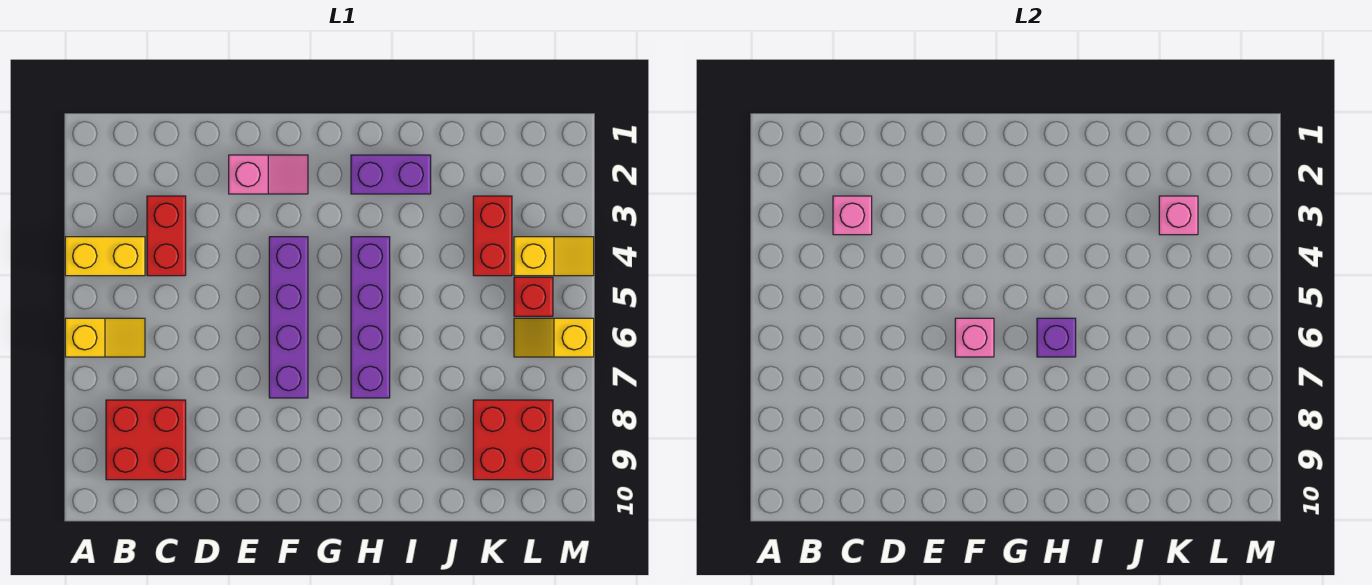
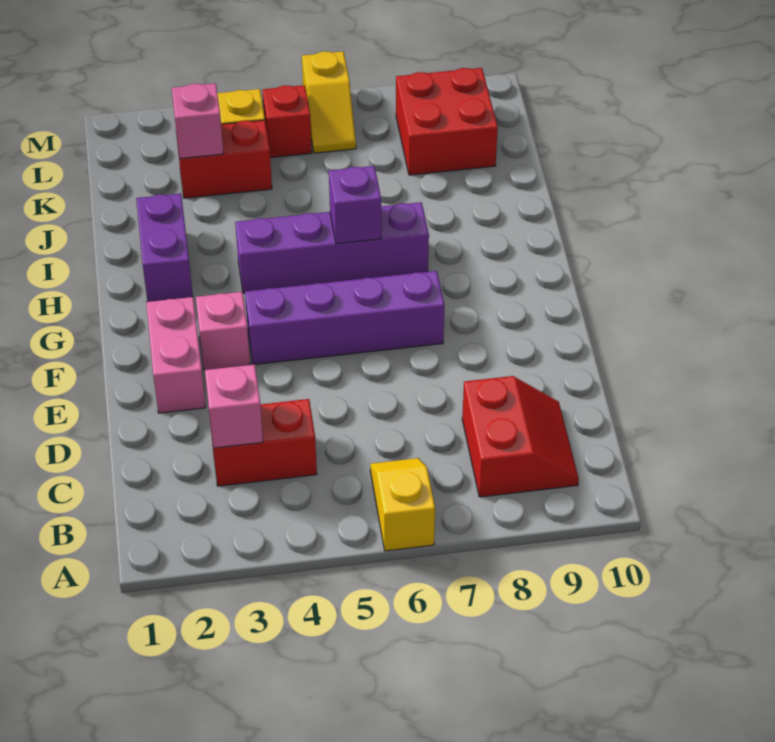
yellow brick A4:B4 level 1 -> none
red brick B8:C9 level 1 -> red slope B8:C9 level 1 top 8
pink slope E2:F2 level 1 top E -> pink brick E2:F2 level 1
pink brick F6 level 2 -> pink brick F3 level 1

